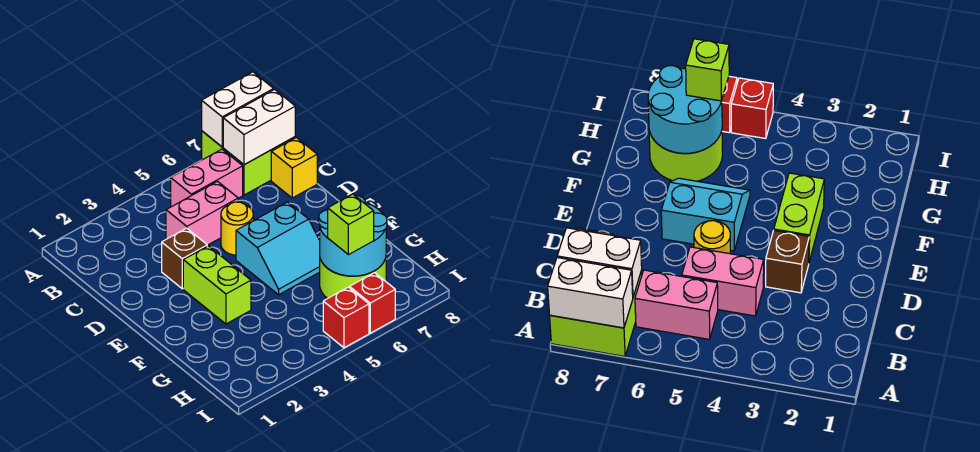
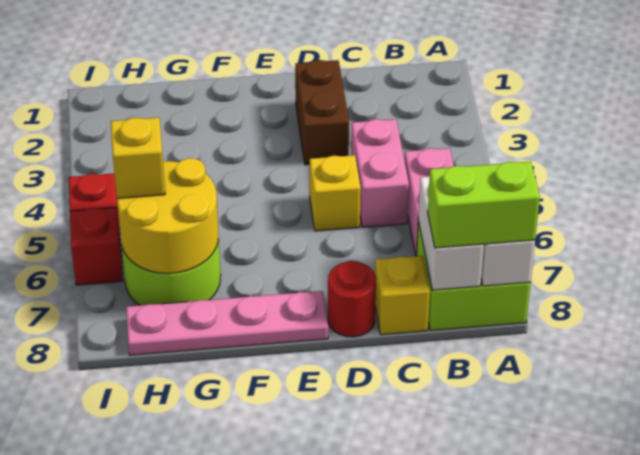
brown brick D3 level 1 -> brown brick D2:D3 level 1
yellow round brick D5 level 1 -> yellow brick D5 level 1
none -> red round brick D8 level 1
lime brick E3:F3 level 1 -> lime brick A8:B8 level 3
cyan slope E5:F6 level 1 top E -> none
none -> pink plate E8:H8 level 1
cyan round brick G6:H7 level 2 -> yellow round brick G6:H7 level 2
lime brick H6 level 3 -> yellow brick H6 level 3

